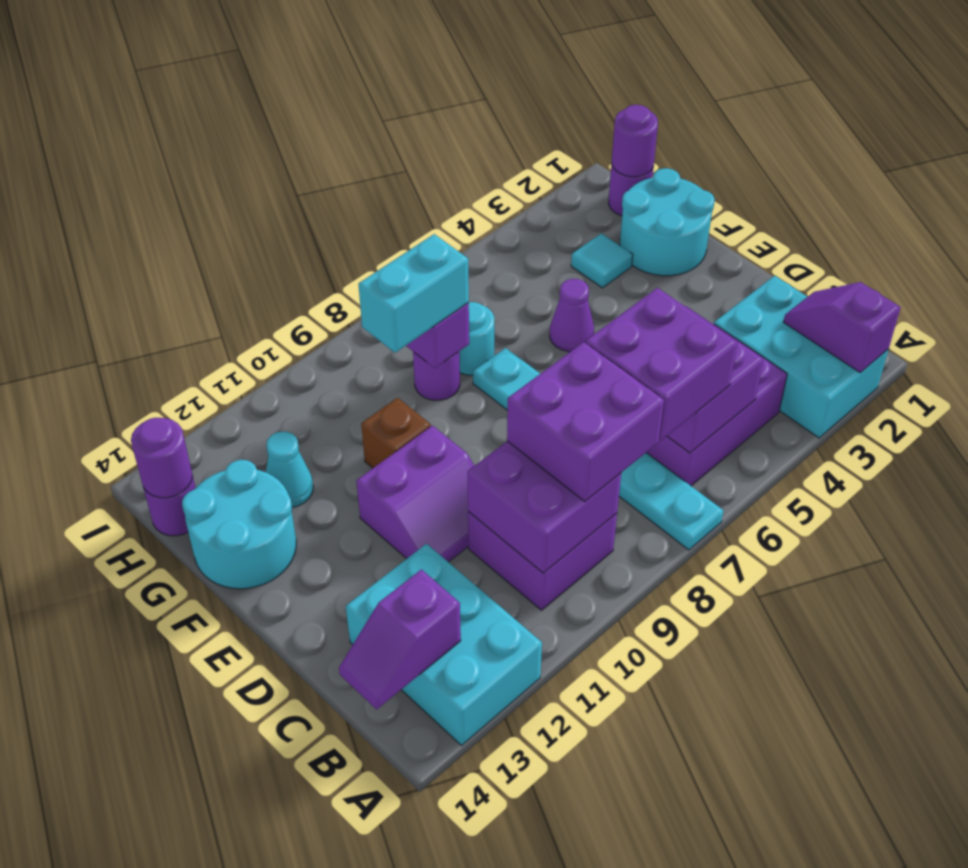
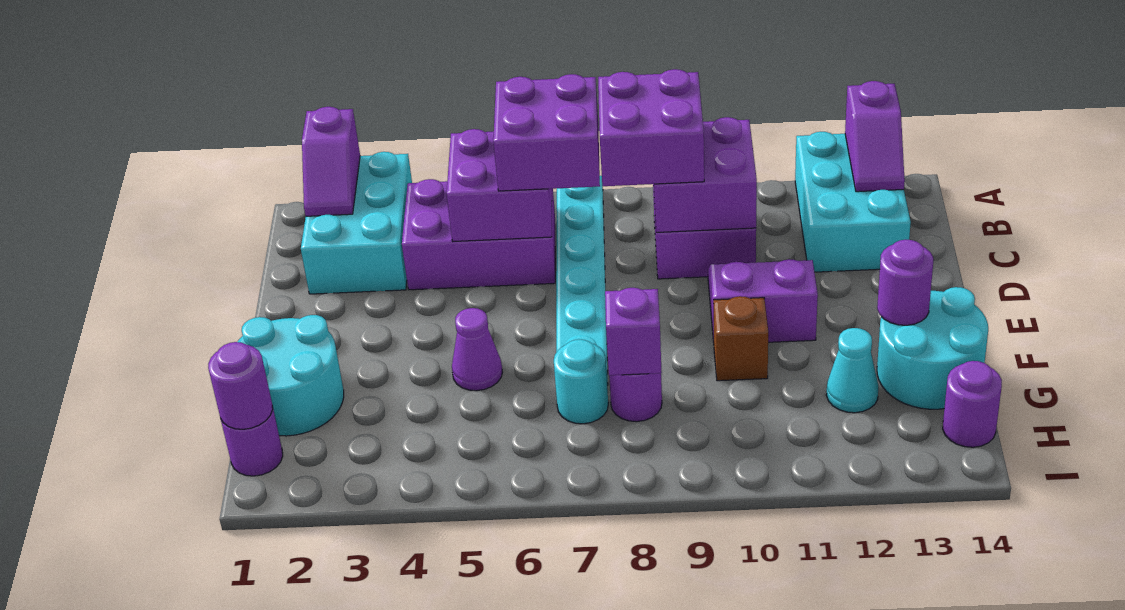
purple slope B13:B14 level 2 top 13 -> purple slope A13:B13 level 2 top A
cyan tile G3 level 1 -> none
cyan brick G8:G9 level 3 -> none
purple round brick H14 level 2 -> purple round brick F13 level 2

